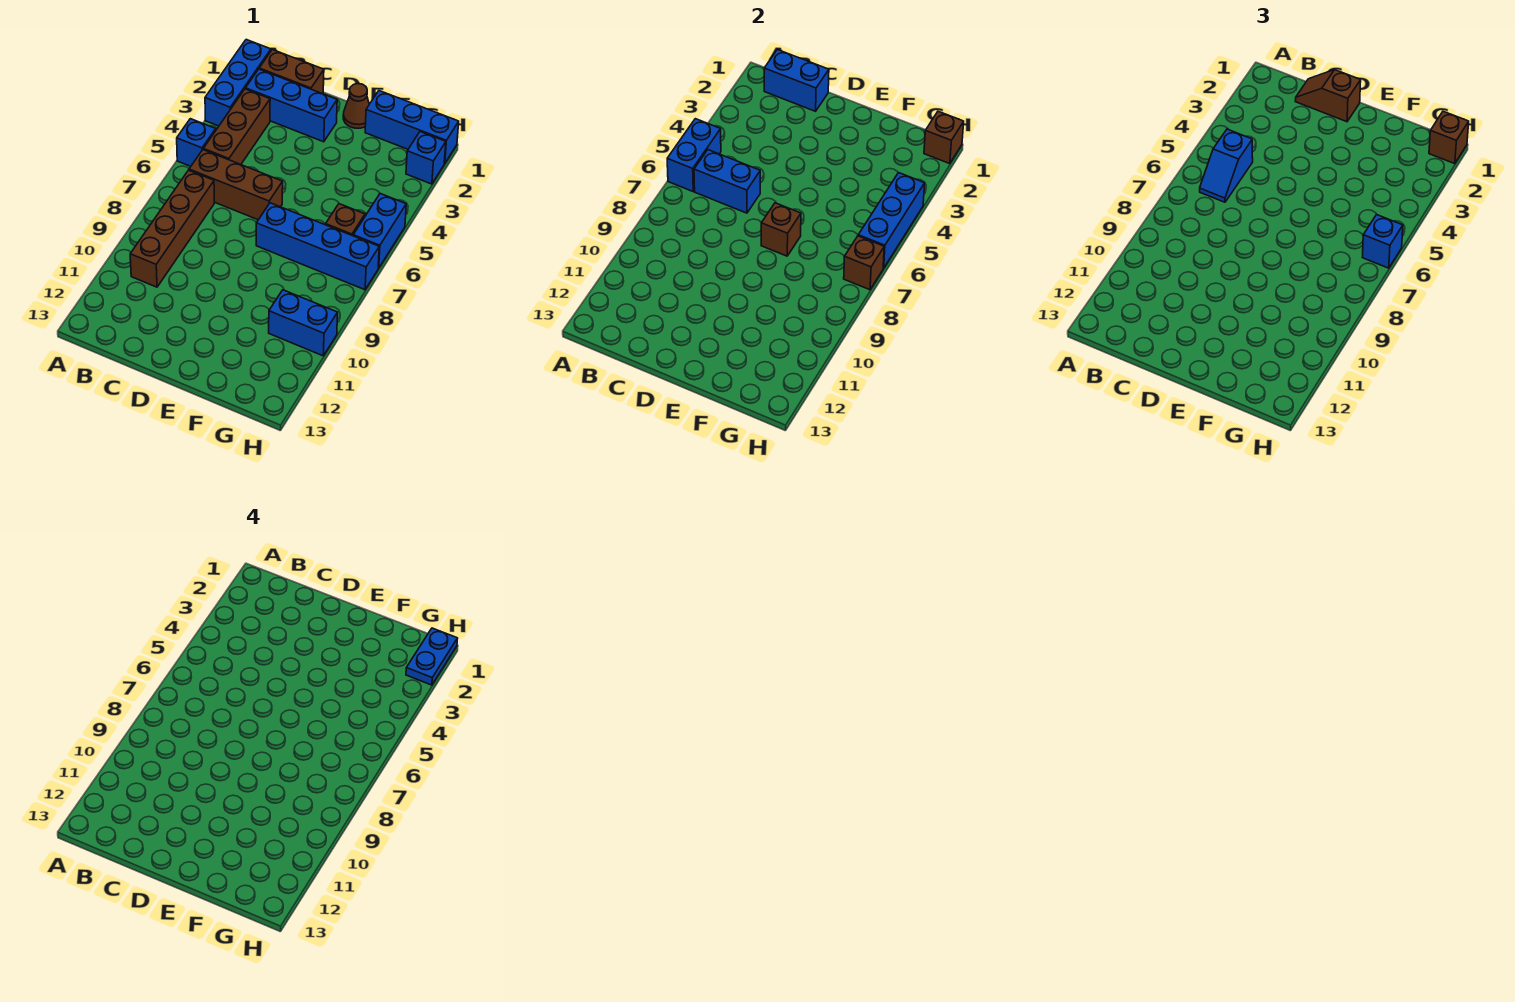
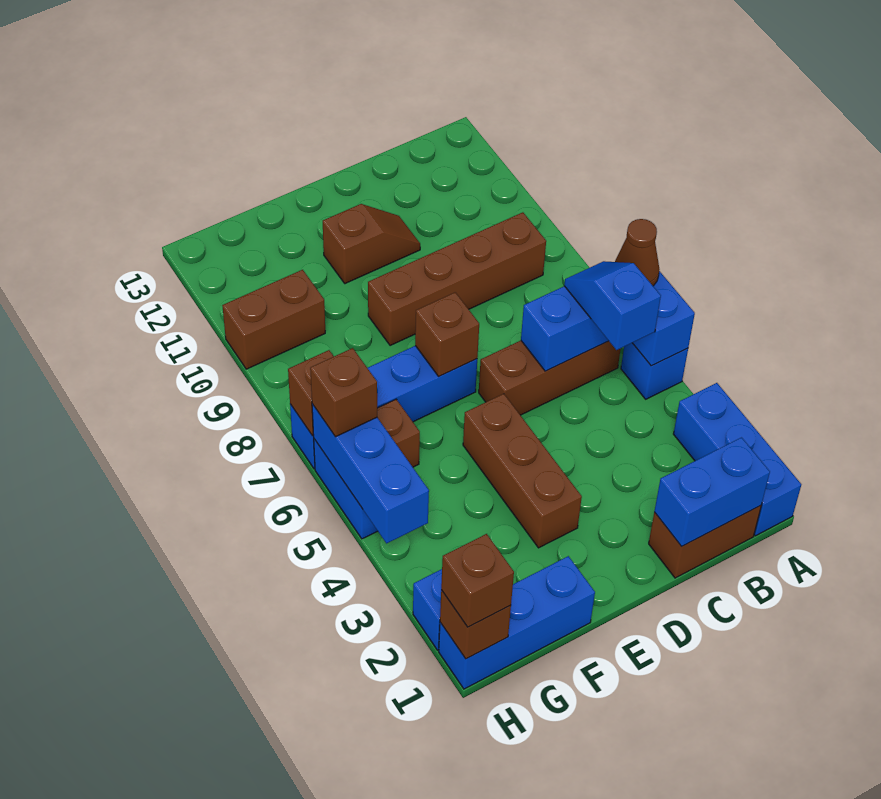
blue brick B2:D2 level 1 -> none
brown brick B3:B5 level 1 -> brown brick E3:E5 level 1
brown brick B7:B10 level 1 -> brown brick B9:E9 level 1
brown slope C1:D1 level 3 top D -> brown slope D11:E11 level 1 top E
brown cone E1 level 1 -> brown cone A6 level 3
blue brick G10:H10 level 1 -> brown brick G10:H10 level 1
blue plate H1:H2 level 4 -> none
blue brick H6 level 3 -> brown brick H6 level 3

